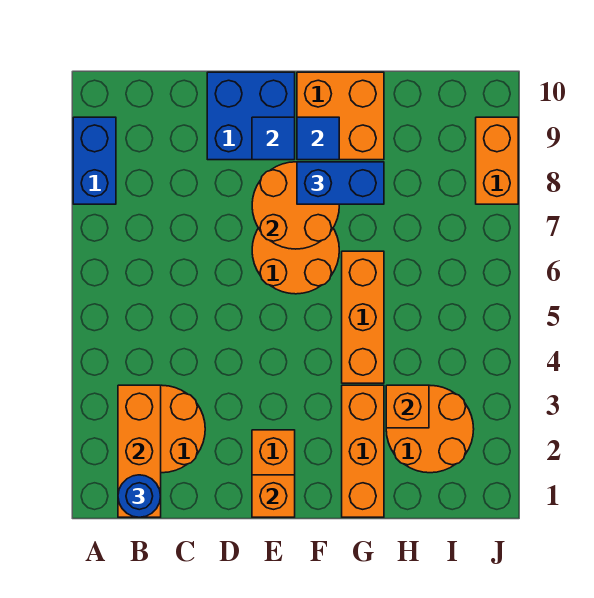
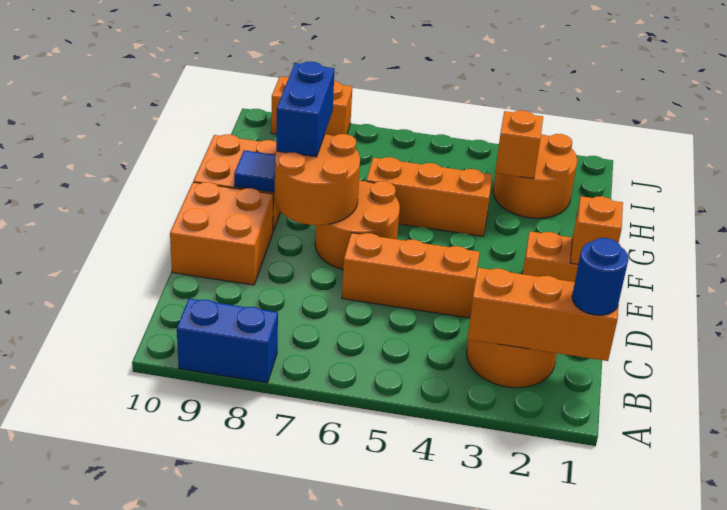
blue brick D9:E10 level 1 -> orange brick D9:E10 level 1
blue tile E9 level 2 -> none
orange brick G1:G3 level 1 -> orange brick D4:D6 level 1

